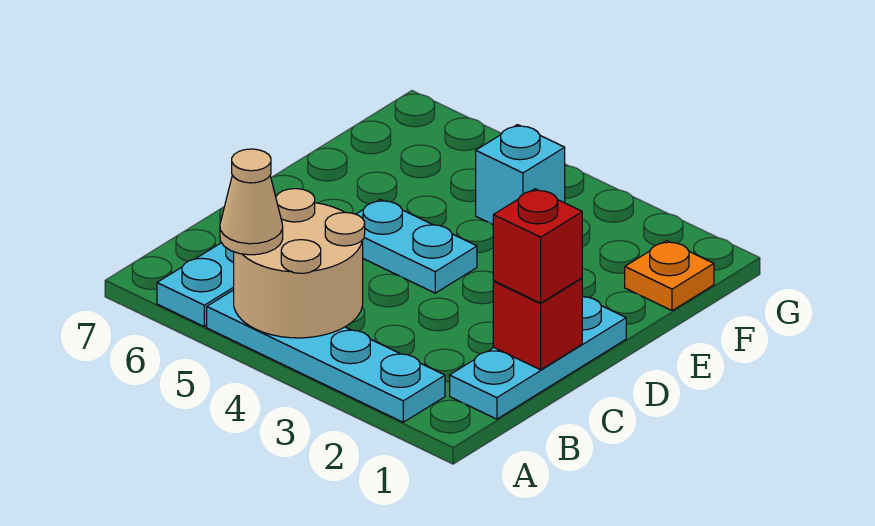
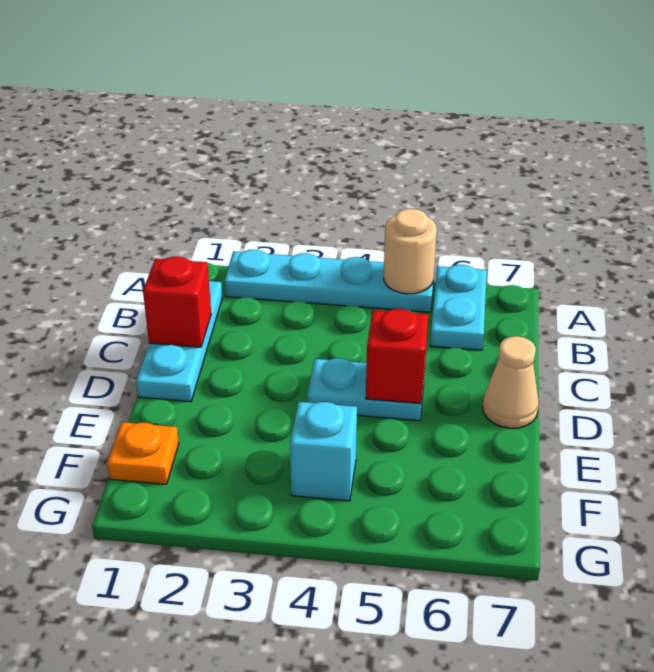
tan round brick A4:B5 level 2 -> tan round brick A5 level 2
tan cone A5 level 3 -> tan cone D7 level 1
red brick C1 level 3 -> red brick D5 level 2

